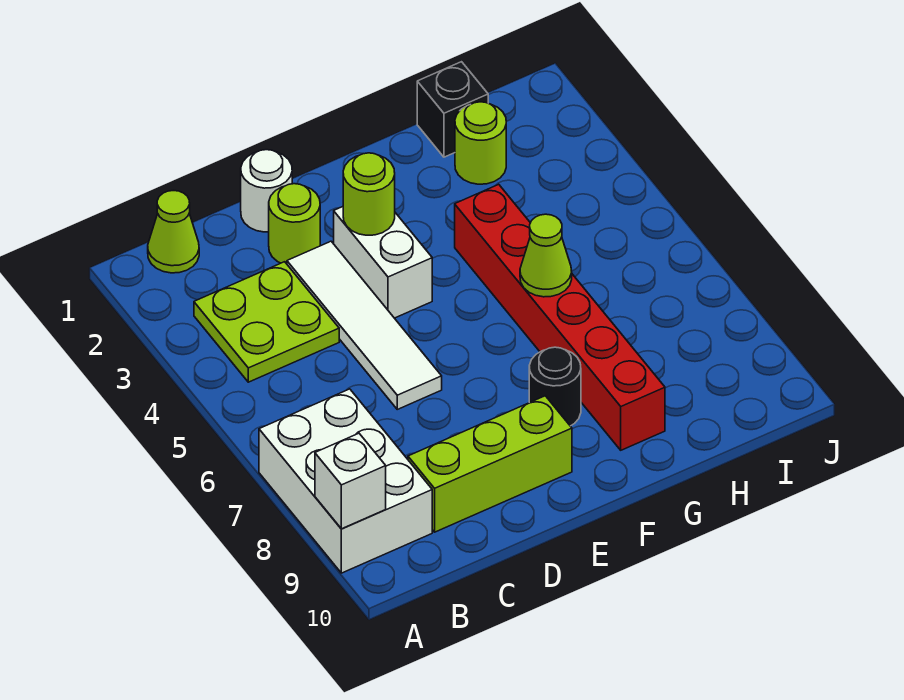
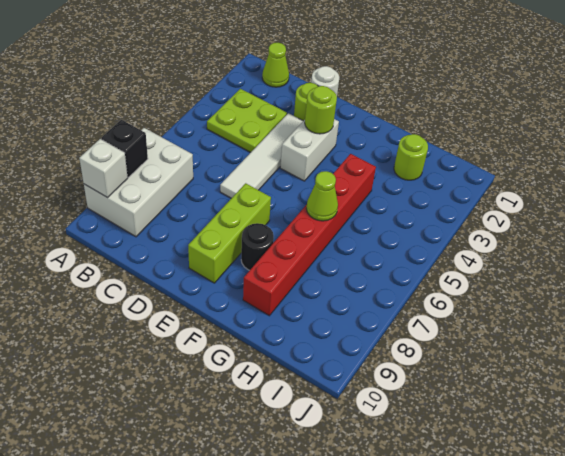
lime brick C9:E9 level 1 -> lime brick E7:E9 level 1
black brick H1 level 1 -> black brick A8 level 2

